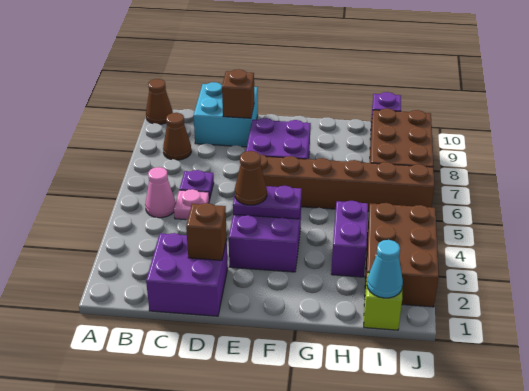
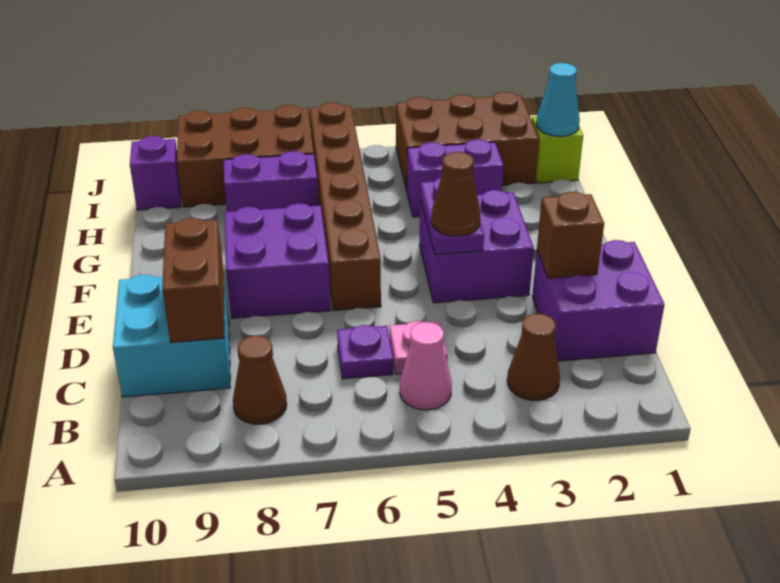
brown cone A10 level 1 -> brown cone B3 level 1
brown brick D9 level 2 -> brown brick C9:D9 level 2
none -> purple brick H7:H8 level 1

